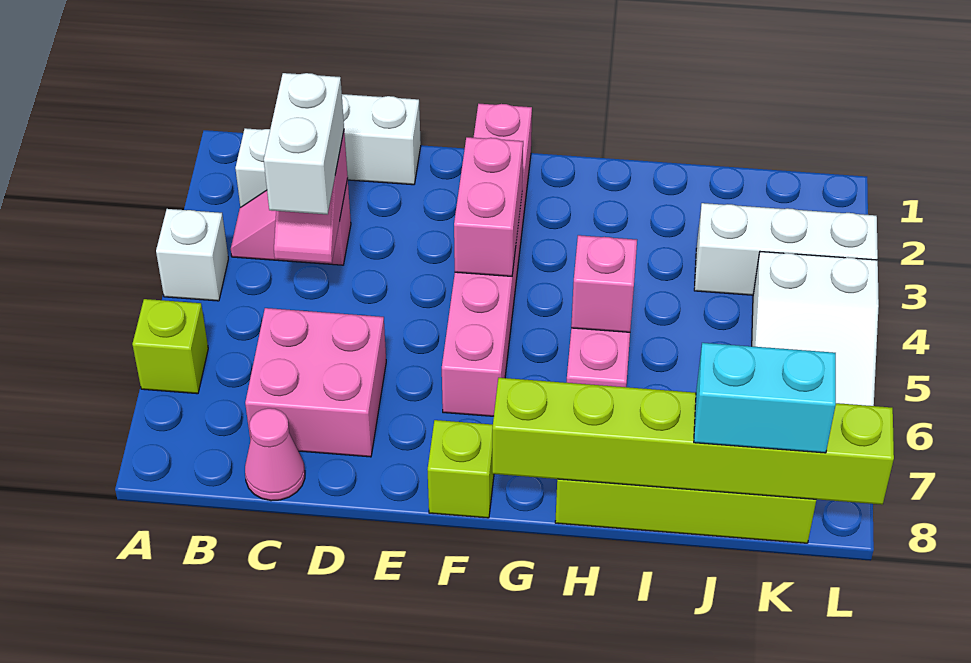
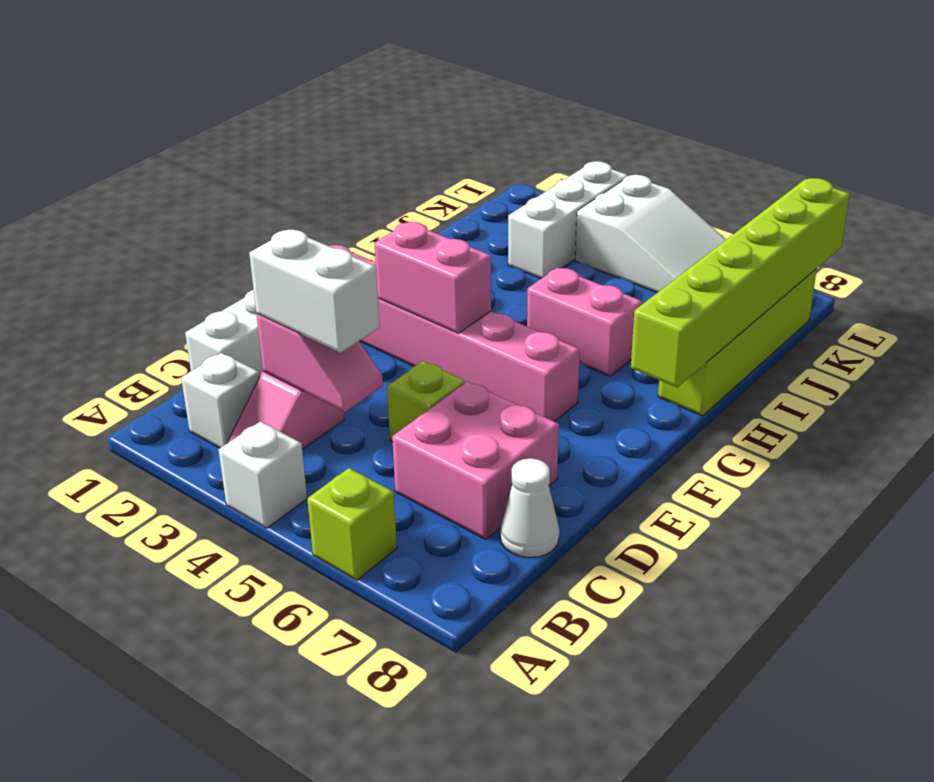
pink cone C8 level 1 -> white cone C8 level 1
lime brick F8 level 1 -> lime brick D5 level 1
pink brick H5 level 2 -> none
cyan brick J8:K8 level 3 -> none

